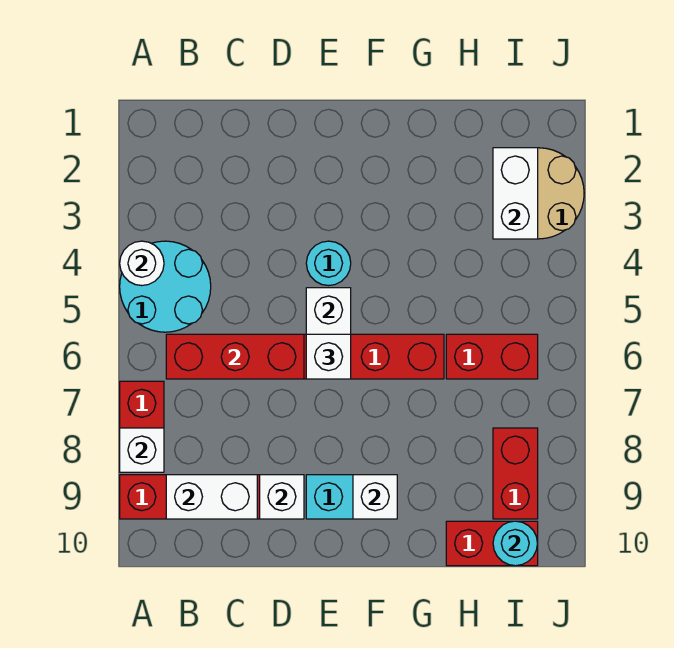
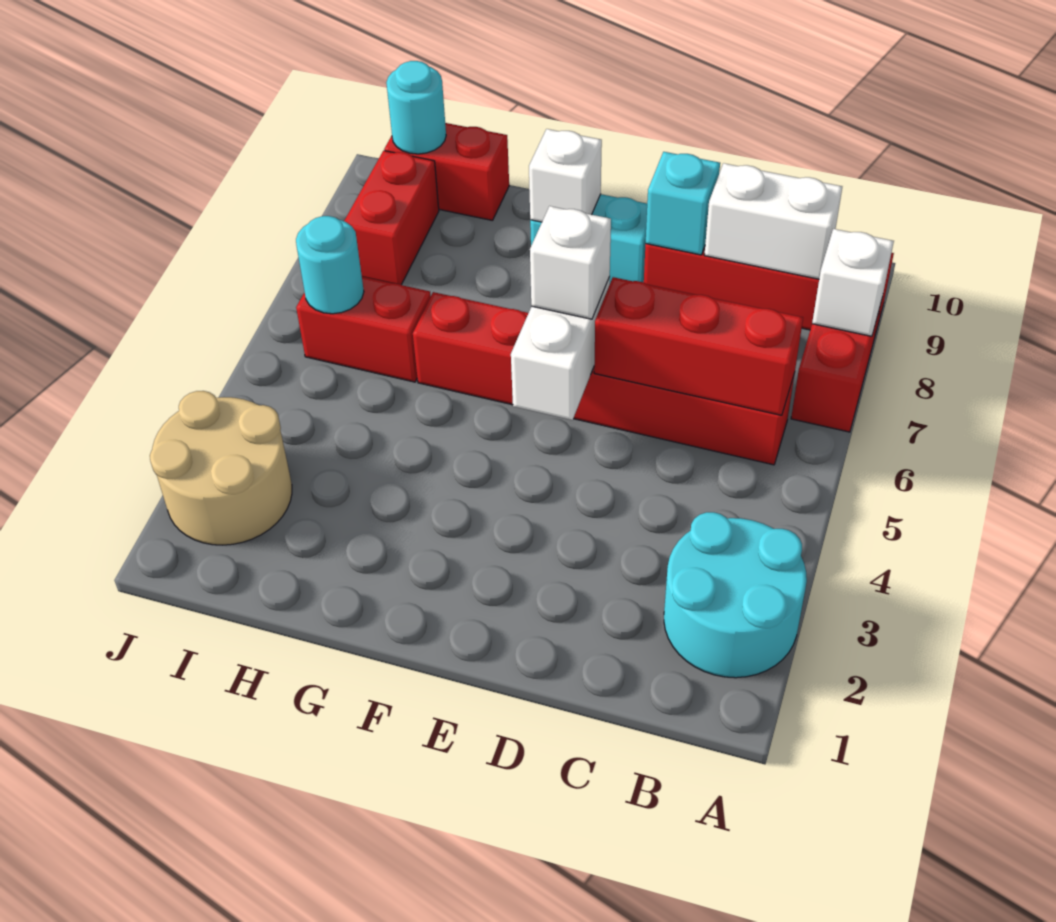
cyan round brick A4:B5 level 1 -> cyan round brick A2:B3 level 1
white round brick A4 level 2 -> none
white brick D9 level 2 -> cyan brick D9 level 2
cyan round brick E4 level 1 -> cyan round brick I6 level 2
white brick I2:I3 level 2 -> none

